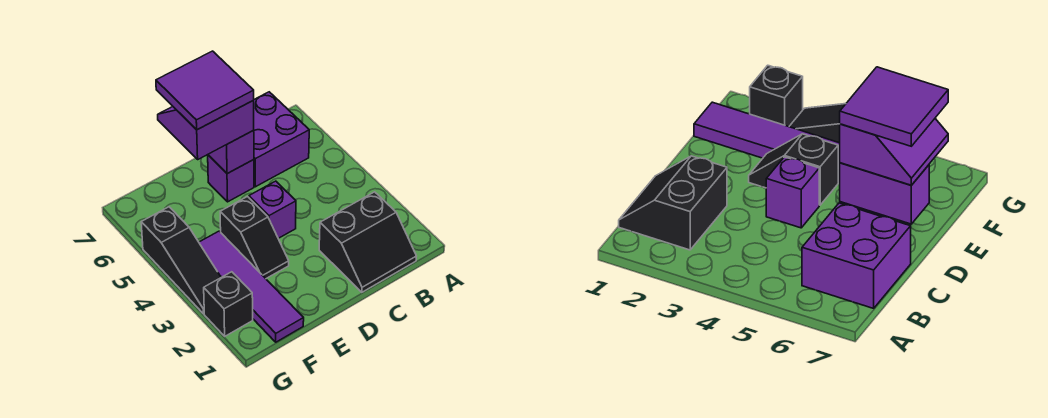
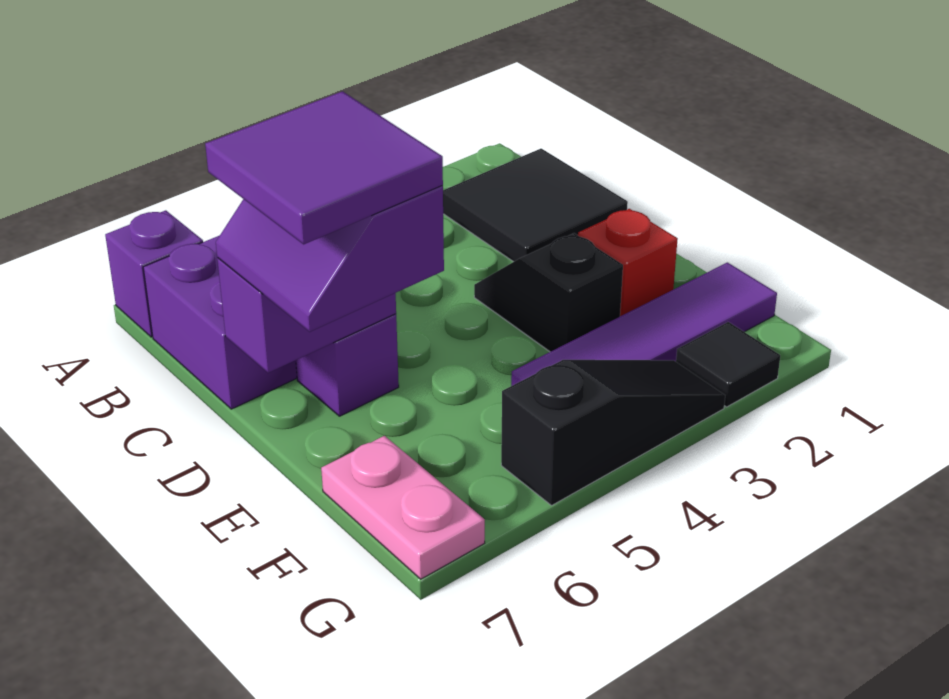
black slope B1:C2 level 1 top 2 -> black tile B1:C2 level 1
purple brick D4 level 1 -> purple brick A7 level 1
none -> red brick E2 level 1
black slope E3:E4 level 1 top 4 -> black slope D3:E3 level 1 top E
none -> pink plate F7:G7 level 1
black brick G2 level 1 -> black tile G2 level 1

